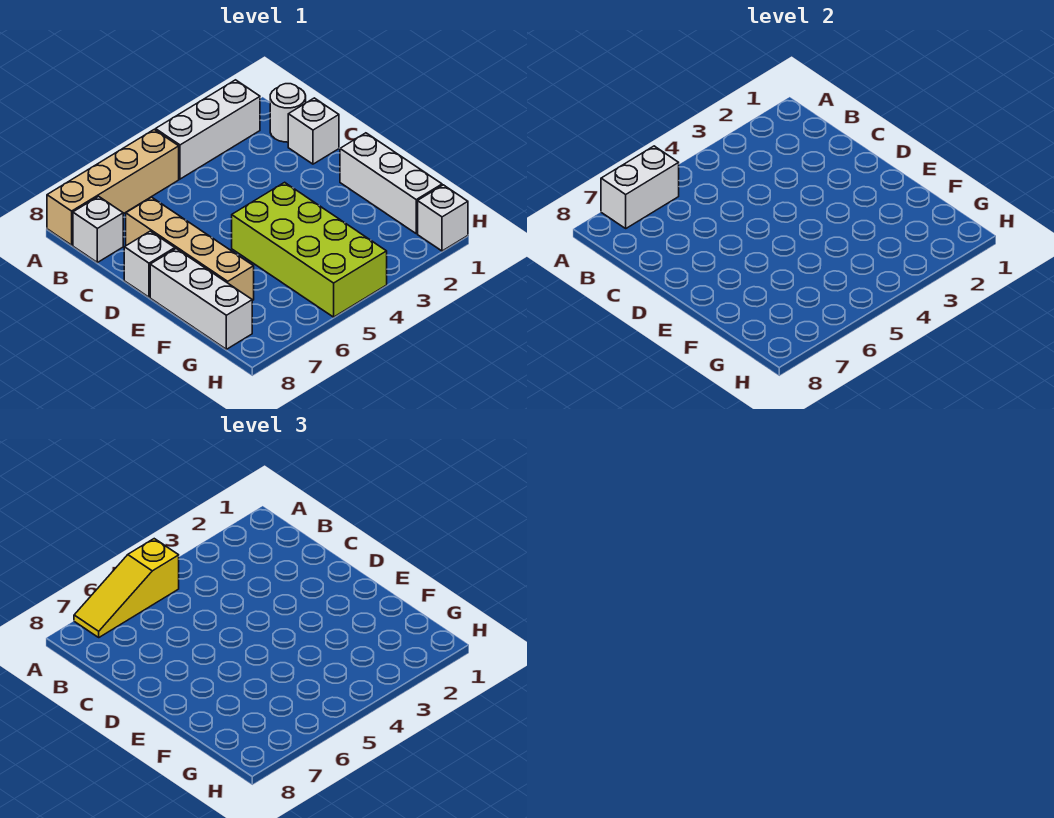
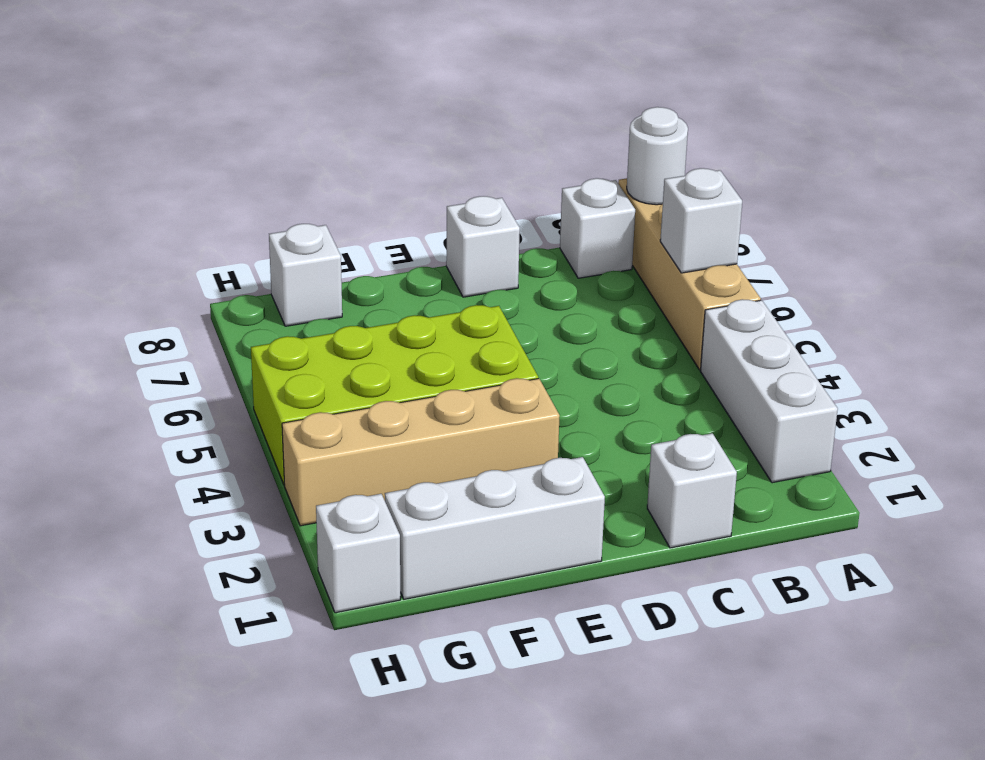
yellow slope A5:A7 level 3 top 5 -> none
white brick A6:A7 level 2 -> white brick A6 level 2
white round brick B1 level 1 -> white round brick A8 level 2
tan brick C7:F7 level 1 -> tan brick E3:H3 level 1
white brick E8:G8 level 1 -> white brick G8 level 1

